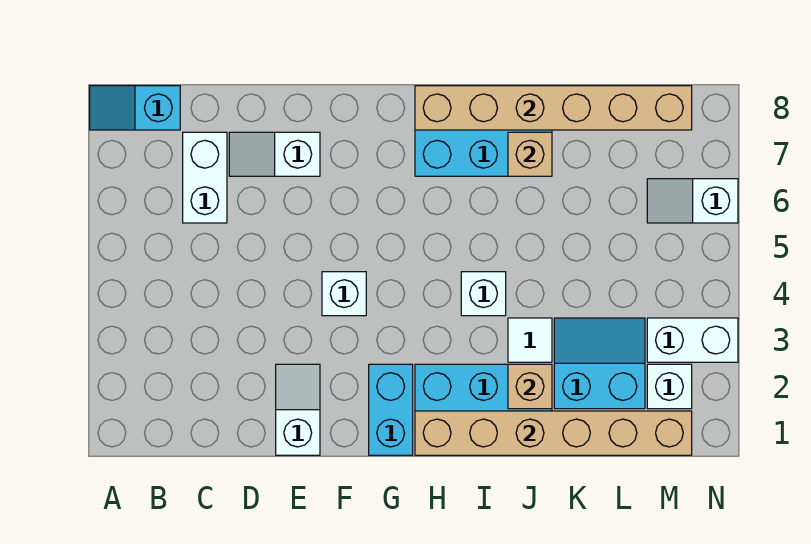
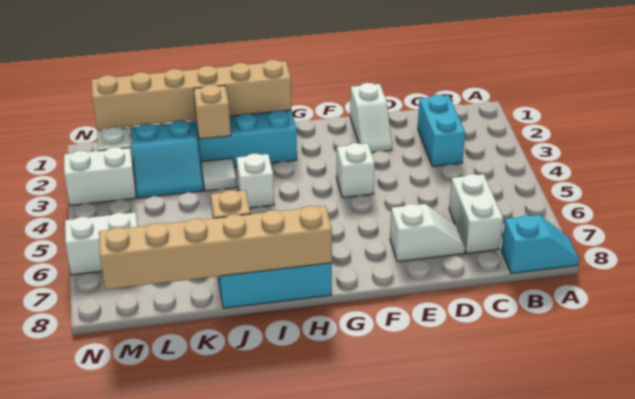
cyan brick G1:G2 level 1 -> cyan brick C2:C3 level 1
white slope M6:N6 level 1 top N -> white brick M6:N6 level 1

